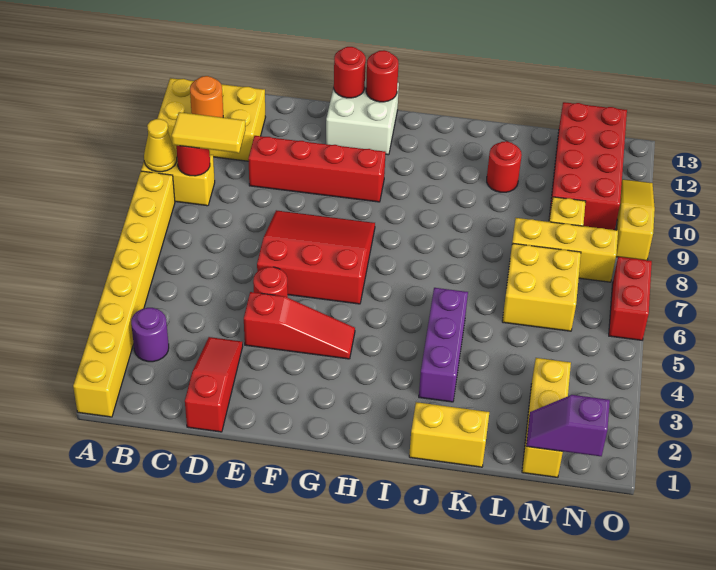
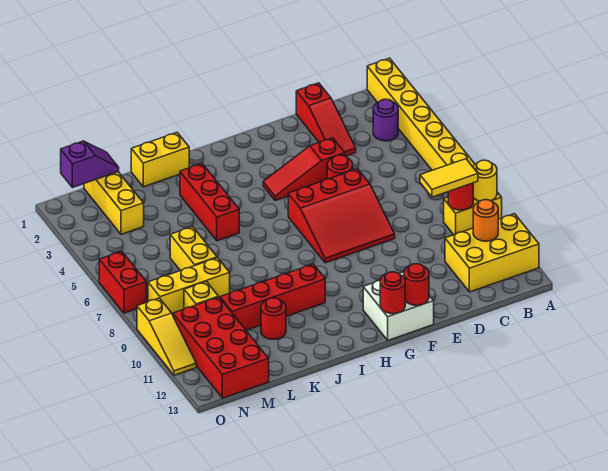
yellow cone A9 level 2 -> yellow round brick A9 level 2
red brick D10:G10 level 1 -> red brick I10:L10 level 1
purple brick J3:J5 level 1 -> red brick J3:J5 level 1
yellow brick L6:M7 level 1 -> yellow brick L6:L7 level 1

